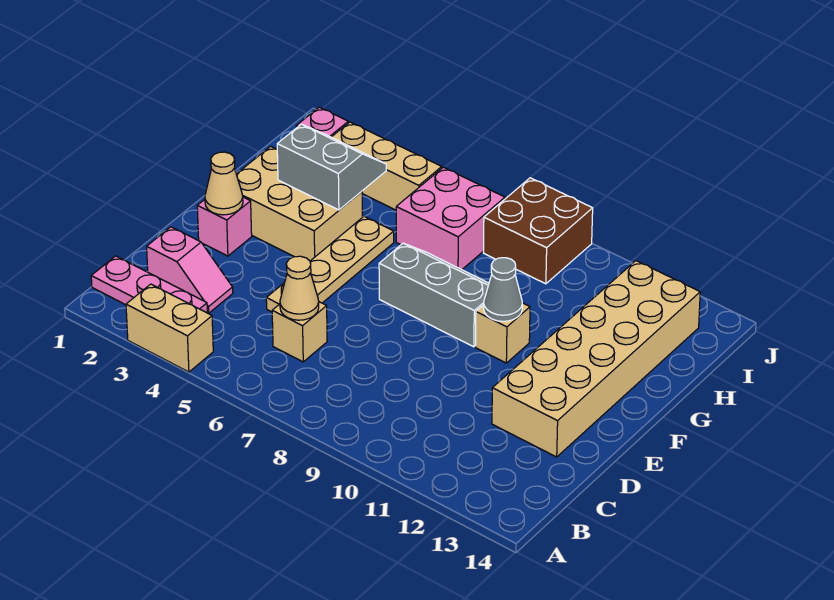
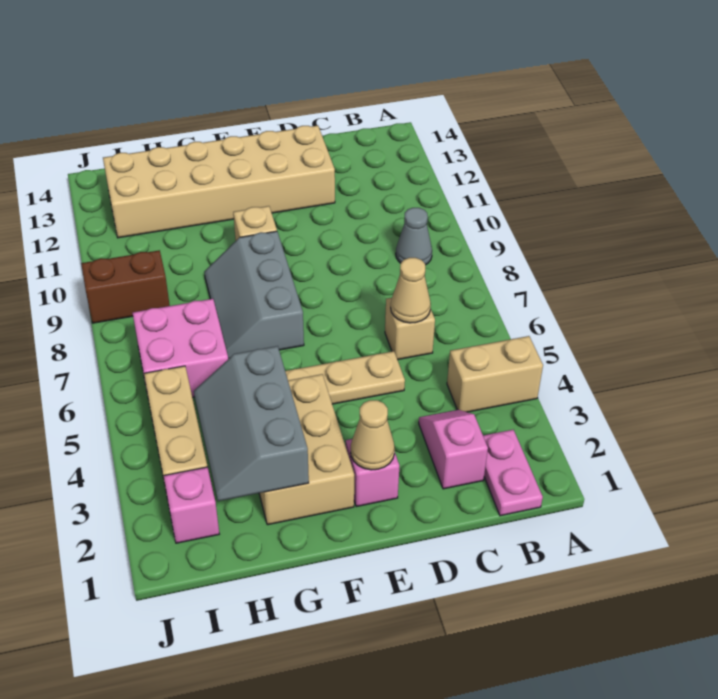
tan brick A3:A4 level 1 -> tan brick A4:B4 level 1
pink plate B1:B3 level 1 -> pink plate B1:B2 level 1
grey cone F10 level 2 -> grey cone B9 level 1
grey slope G3:H4 level 2 top G -> grey slope G2:H4 level 2 top G
brown brick I8:J9 level 1 -> brown brick I9:J9 level 1

